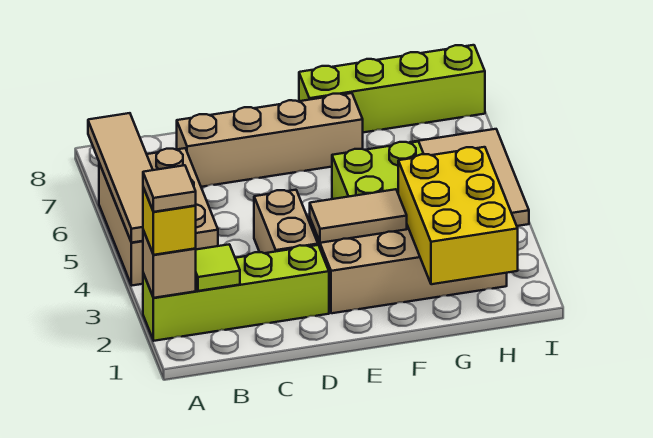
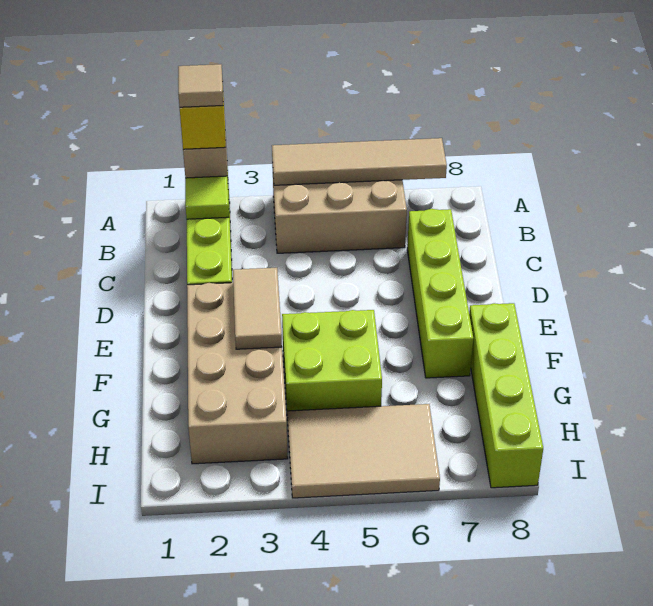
tan brick C7:F7 level 1 -> lime brick C7:F7 level 1
tan brick D3:D4 level 1 -> none
yellow brick G1:H3 level 2 -> none

